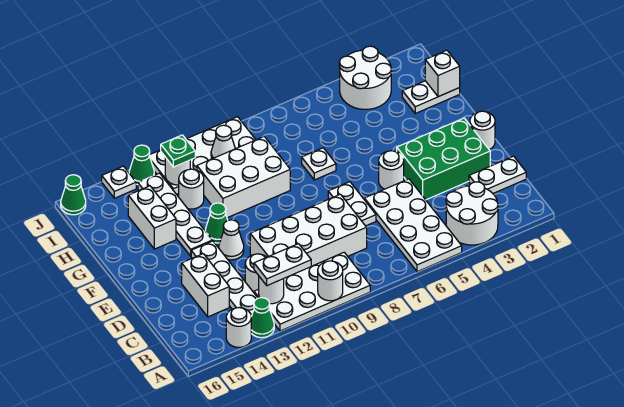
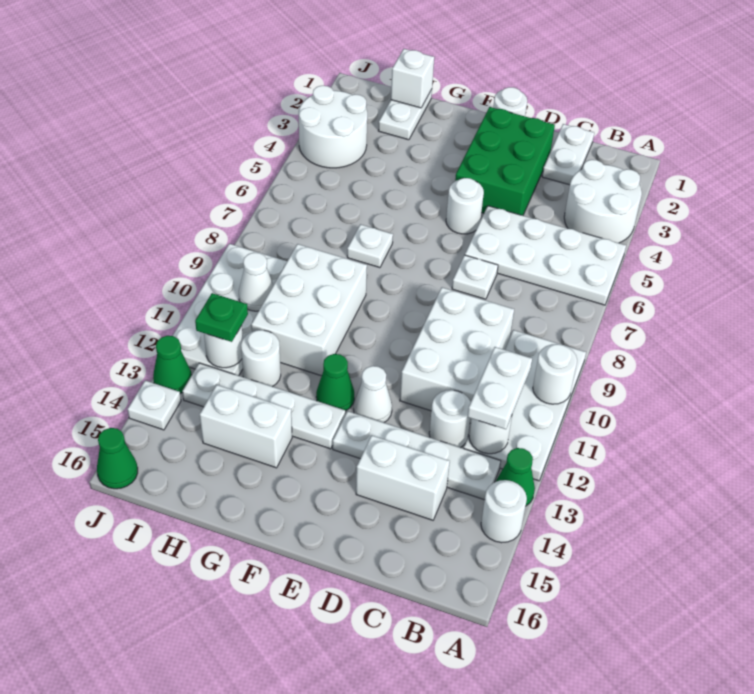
white brick C8:D11 level 1 -> white brick C9:D11 level 1
white plate D7:E7 level 1 -> white plate D7 level 1

